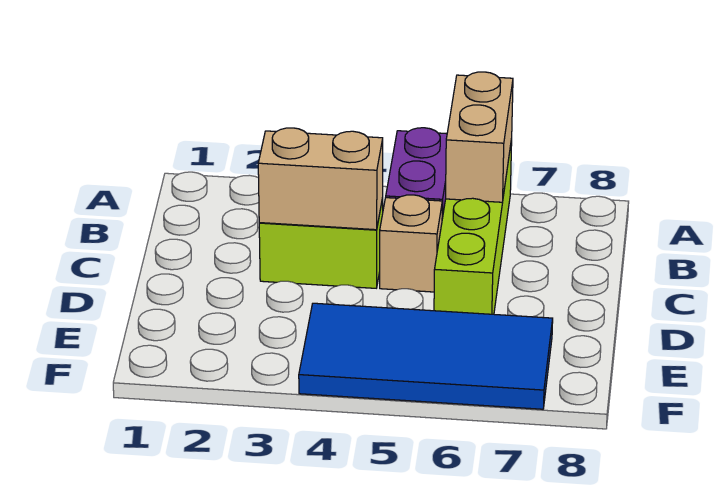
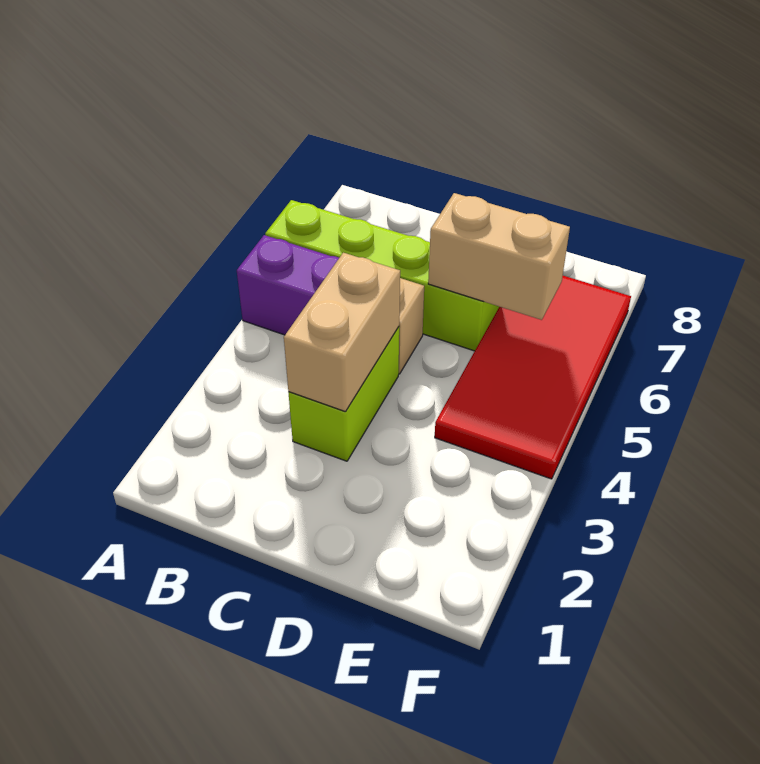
tan brick A6:B6 level 2 -> tan brick D6:E6 level 2
blue tile E4:F7 level 1 -> red tile E4:F7 level 1

